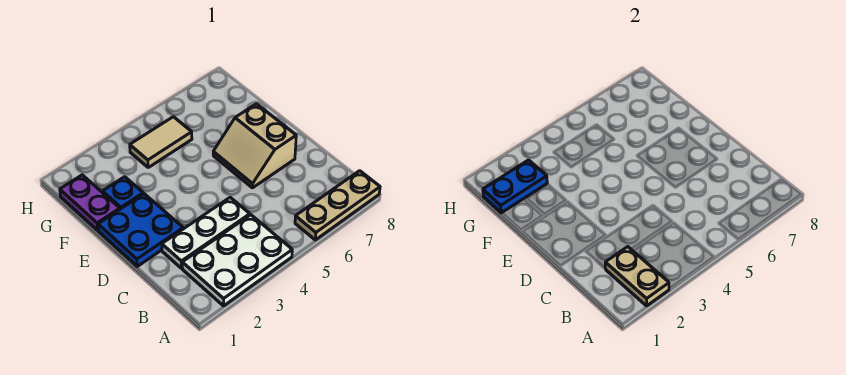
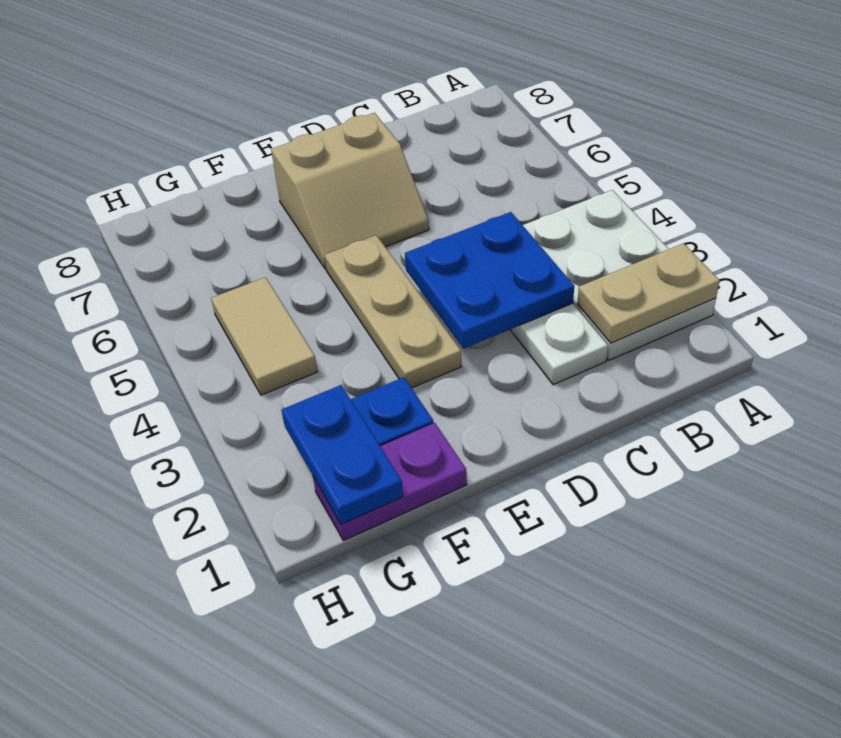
tan plate A6:A8 level 1 -> tan plate E3:E5 level 1
blue plate D1:E2 level 1 -> blue plate C3:D4 level 2

